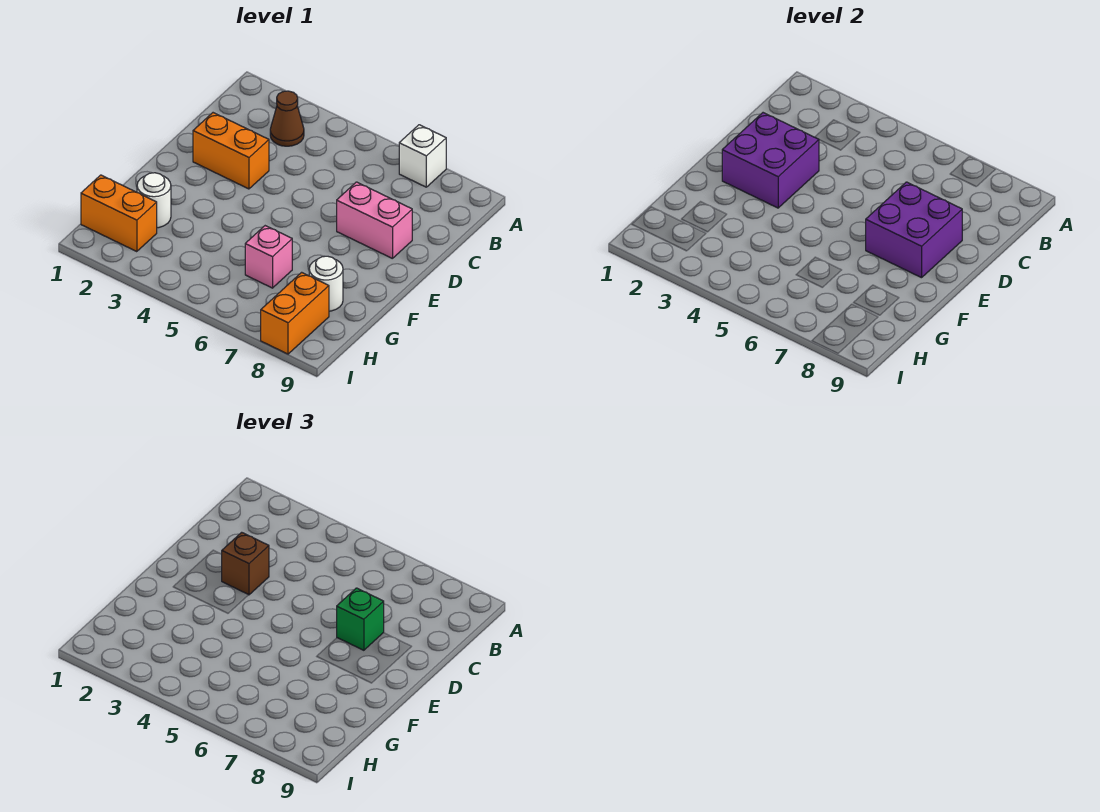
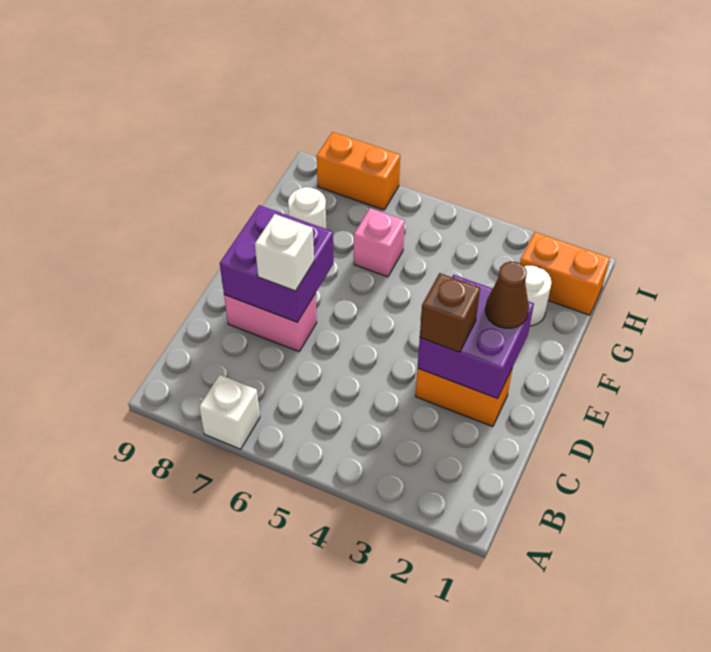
brown cone B3 level 1 -> brown cone E2 level 3
green brick D7 level 3 -> white brick D7 level 3
orange brick H8:I8 level 1 -> orange brick I7:I8 level 1

